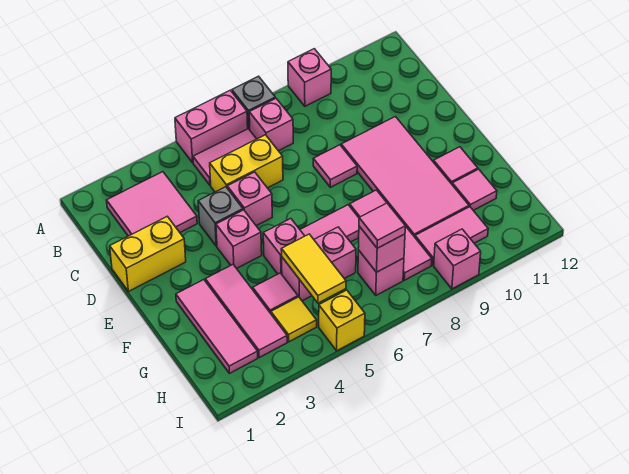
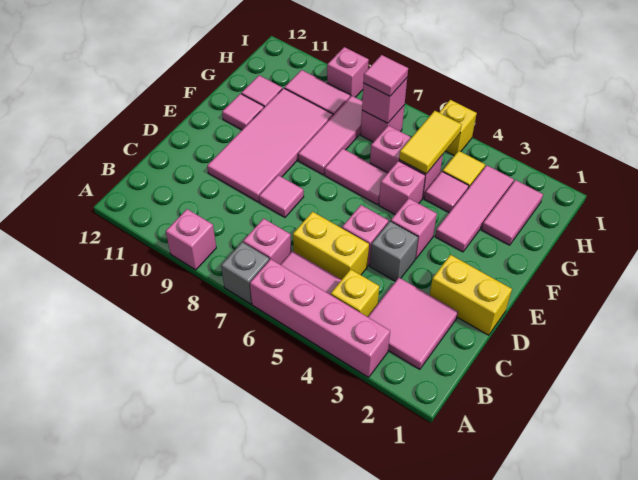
pink brick A5:A6 level 1 -> pink brick A3:A6 level 1
none -> yellow brick B4 level 1
pink tile F2:H2 level 1 -> pink tile G2:H2 level 1

